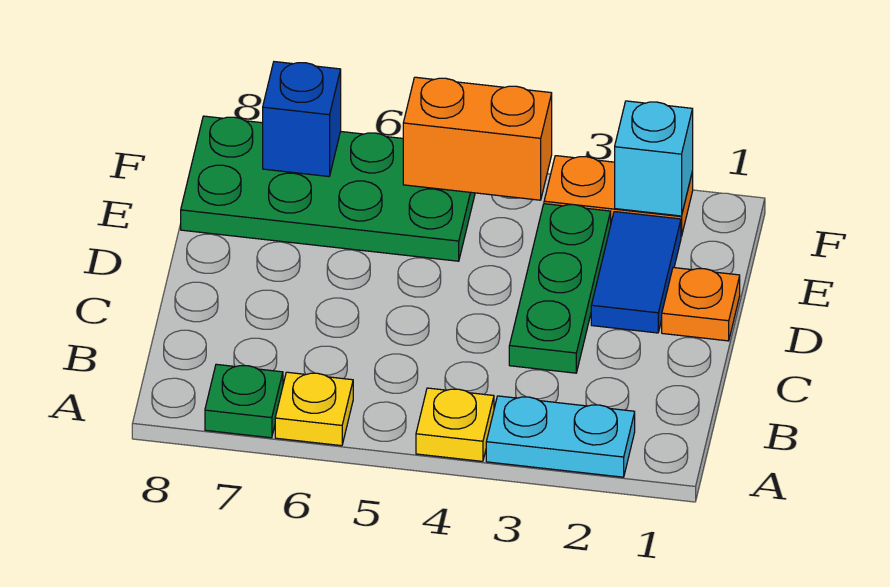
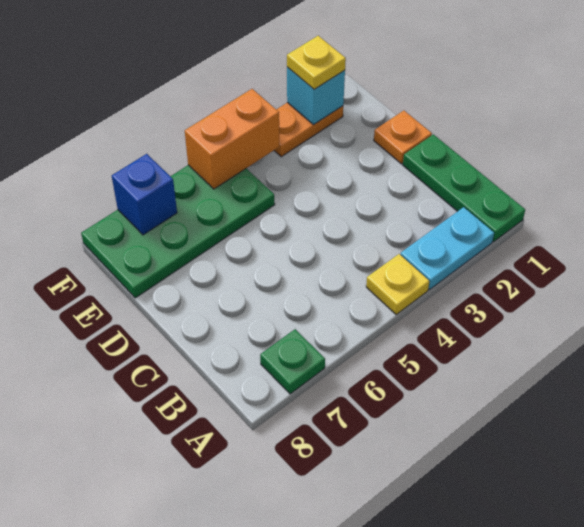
yellow plate A6 level 1 -> yellow plate F2 level 3
green plate C3:E3 level 1 -> green plate A1:C1 level 1
blue tile D2:E2 level 1 -> none

